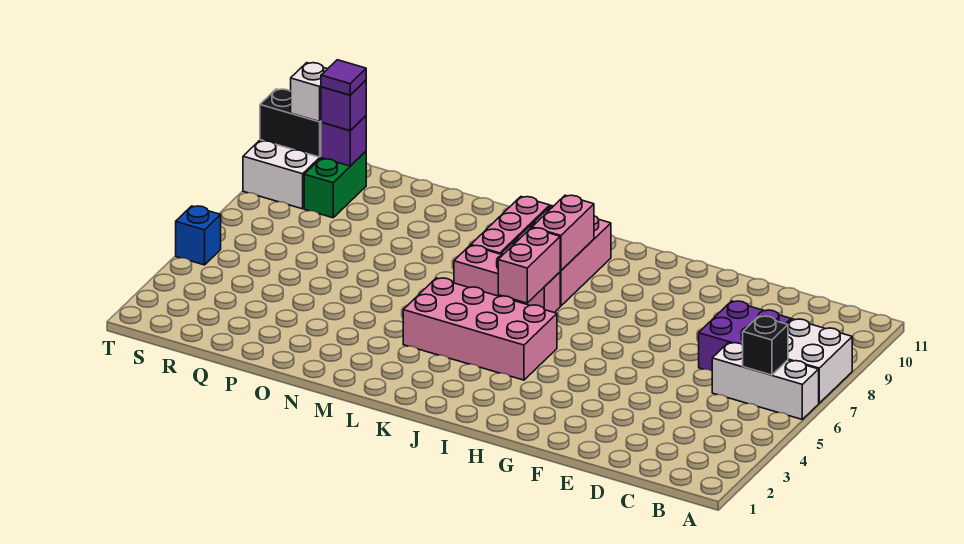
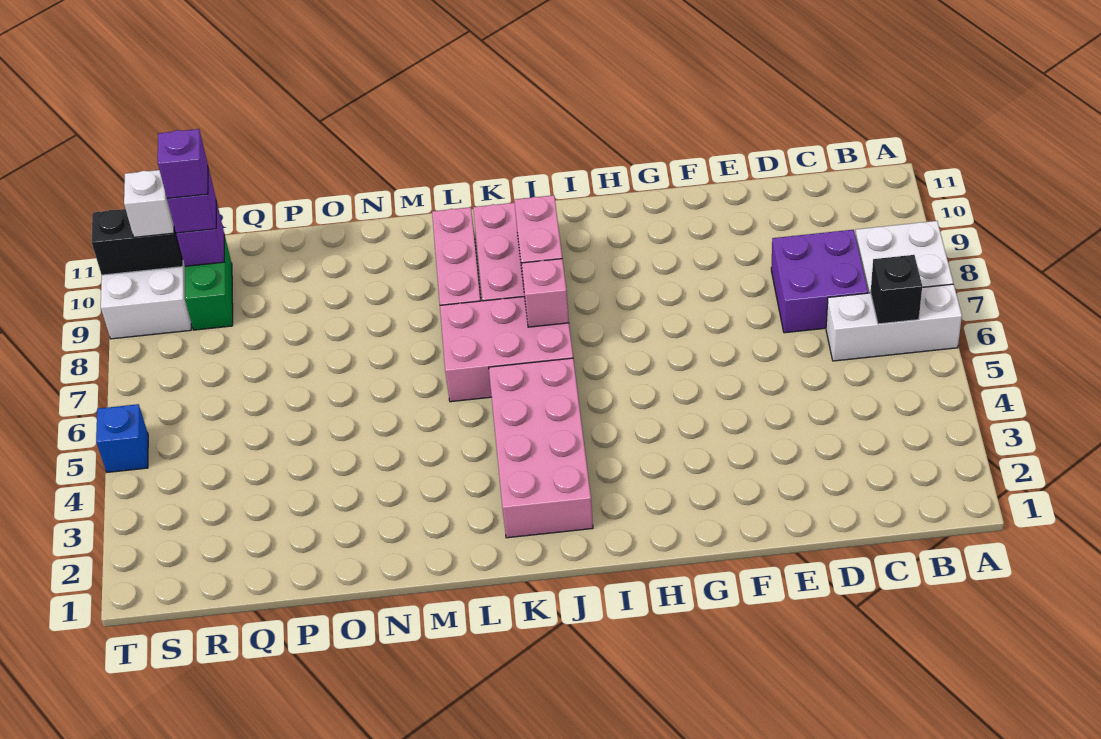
pink brick I4:L5 level 1 -> pink brick J2:K5 level 1
pink brick J6:J7 level 2 -> pink brick J7 level 2
pink brick J7:L7 level 1 -> pink brick J6:L7 level 1
purple tile R10 level 4 -> purple brick R10 level 4

